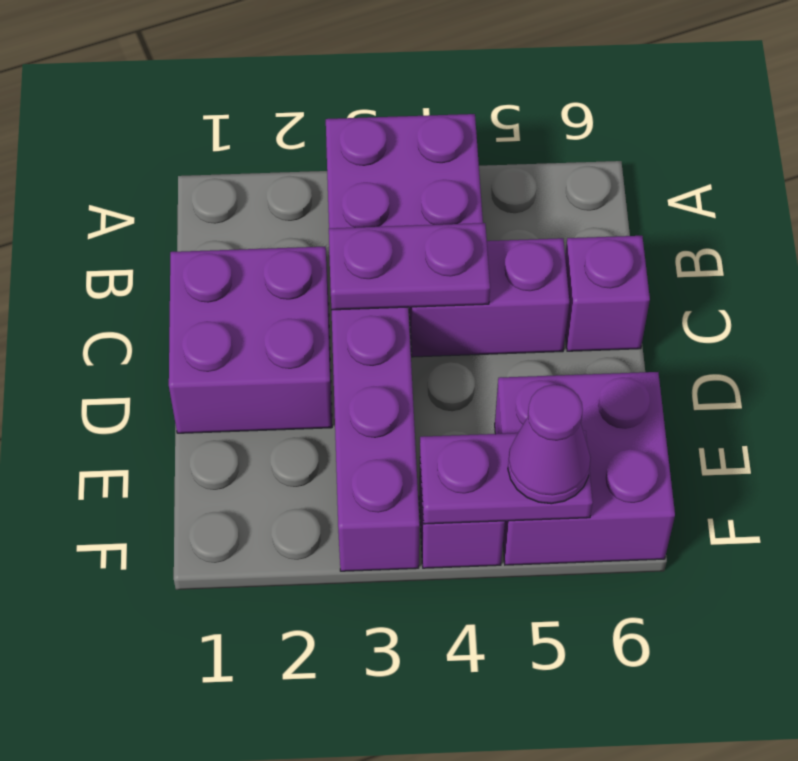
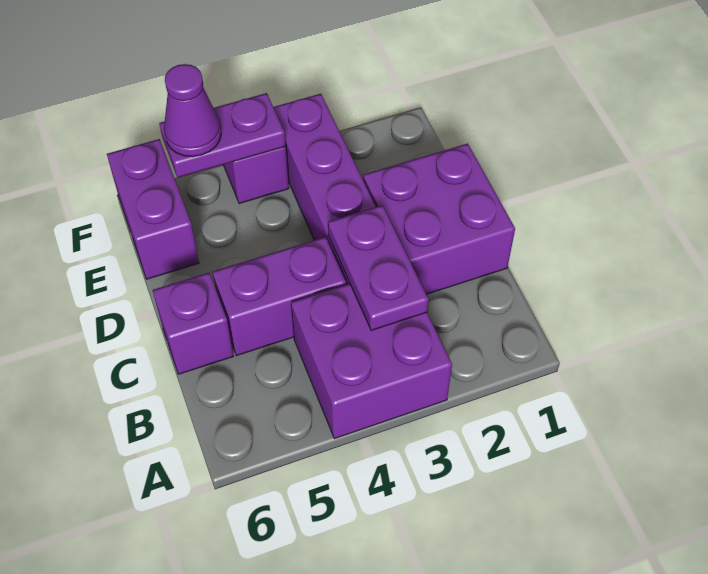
purple plate C3:C4 level 2 -> purple plate B3:C3 level 2
purple brick E5:F6 level 1 -> purple brick E6:F6 level 1

